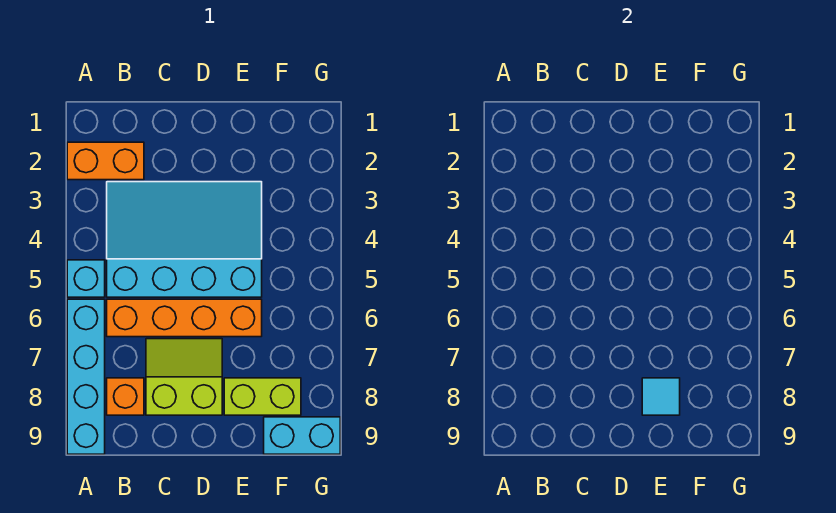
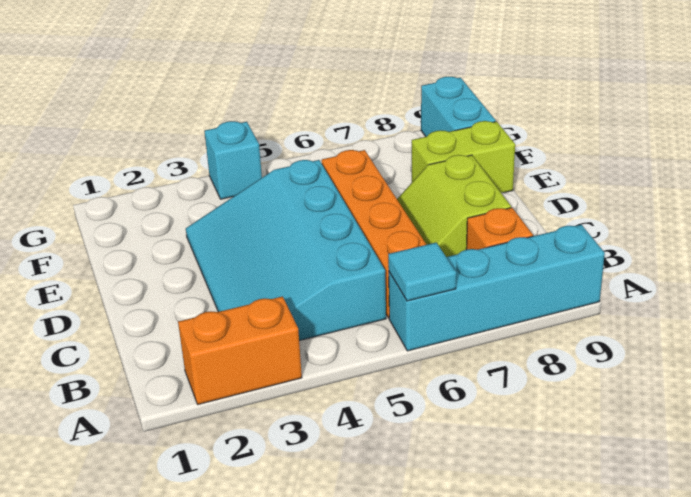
orange brick A2:B2 level 1 -> orange brick A2:A3 level 1
cyan brick A5 level 1 -> cyan brick G4 level 1
lime brick E8:F8 level 1 -> lime brick E8:E9 level 1
cyan tile E8 level 2 -> cyan tile A6 level 2

